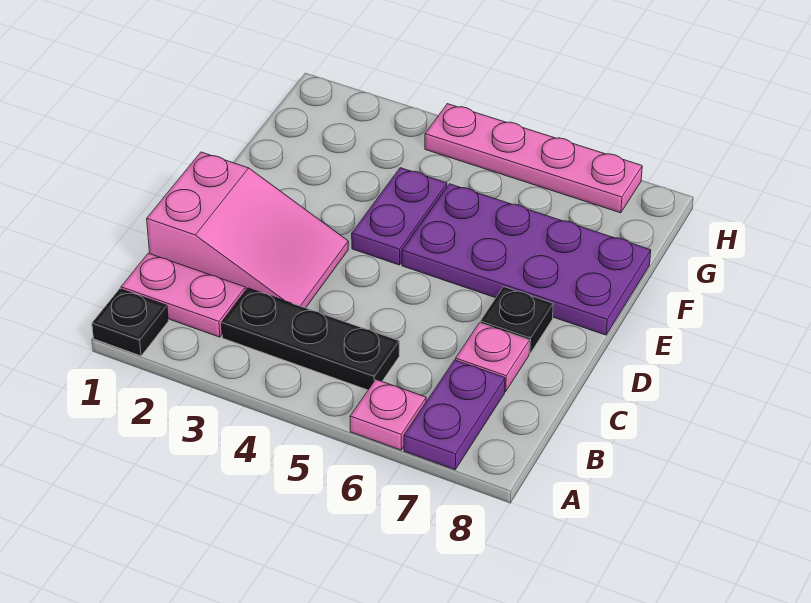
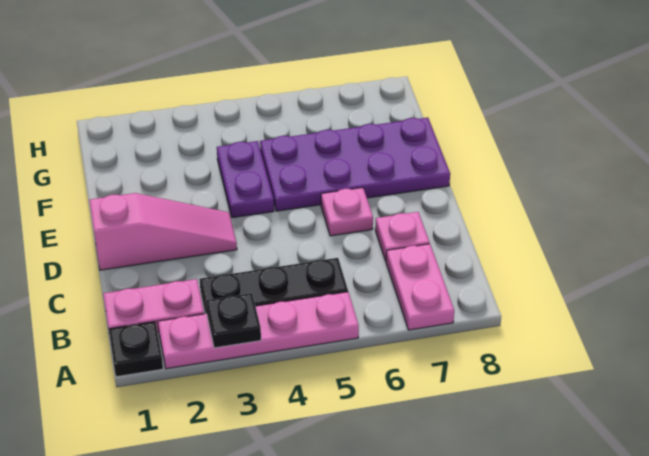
pink plate A6 level 1 -> pink plate D6 level 1
purple plate A7:B7 level 1 -> pink plate A7:B7 level 1
pink slope C1:D3 level 1 top 1 -> pink slope D1:D3 level 1 top 1
black plate D7 level 1 -> black plate A3 level 2
pink plate H4:H7 level 1 -> pink plate A2:A5 level 1

